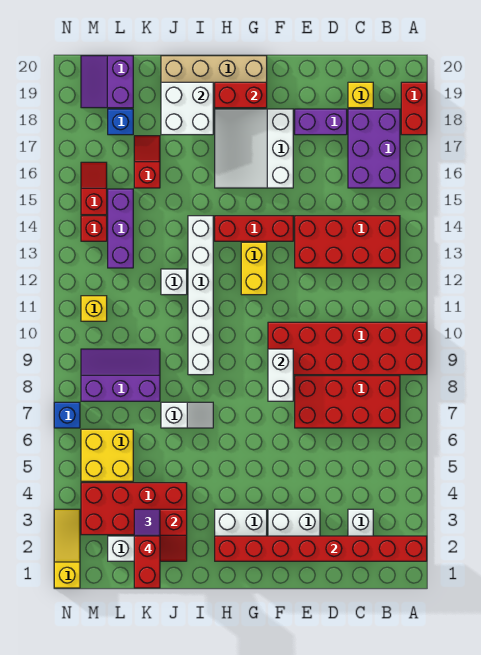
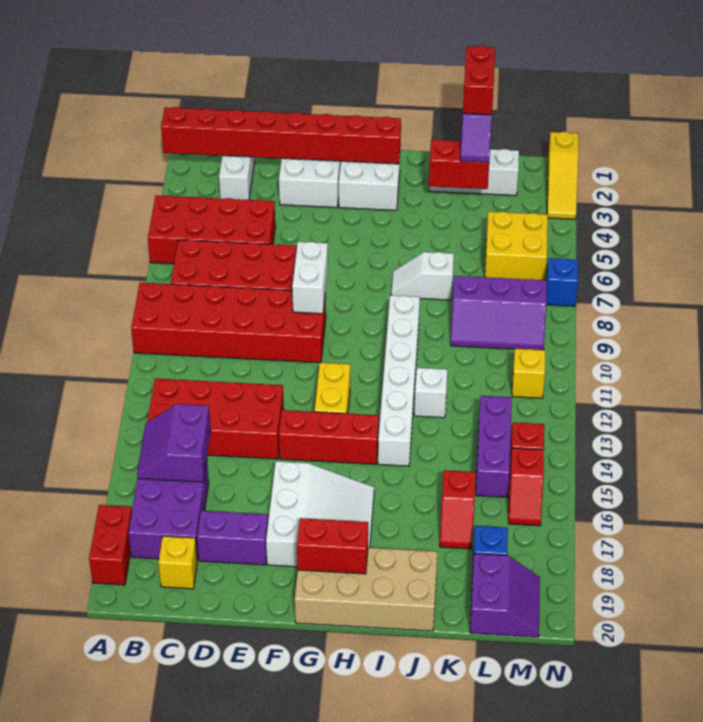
none -> purple slope B15:C16 level 2 top C
white brick I18:J19 level 2 -> none
red brick J3:M4 level 1 -> red brick A5:D6 level 1

